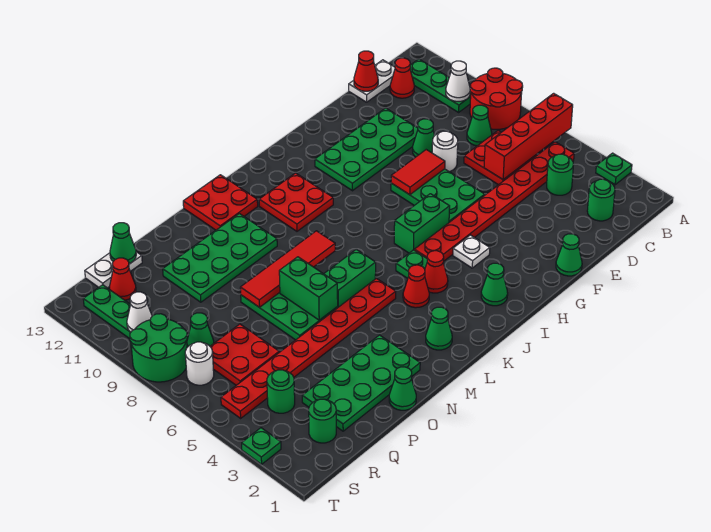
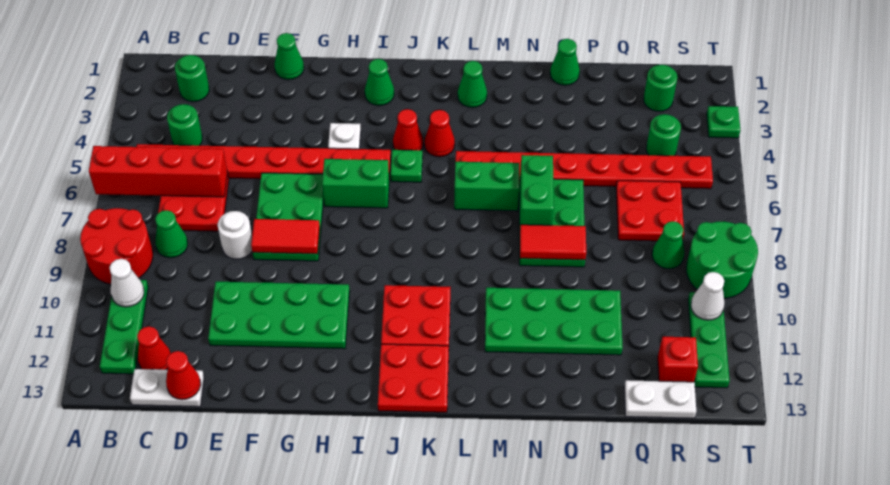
green plate A3 level 1 -> none
green cone E9 level 1 -> none
red tile L8:O8 level 2 -> red tile N8:O8 level 2
red plate L12:M13 level 1 -> red plate J12:K13 level 1
green plate N2:Q3 level 1 -> none
green cone Q13 level 2 -> none
red cone R12 level 1 -> red brick R12 level 1
white round brick S7 level 1 -> none

